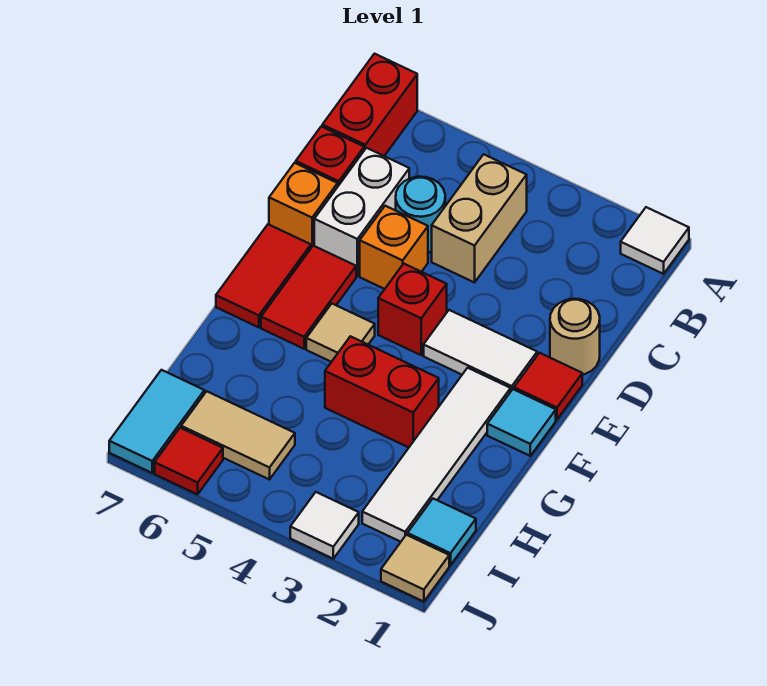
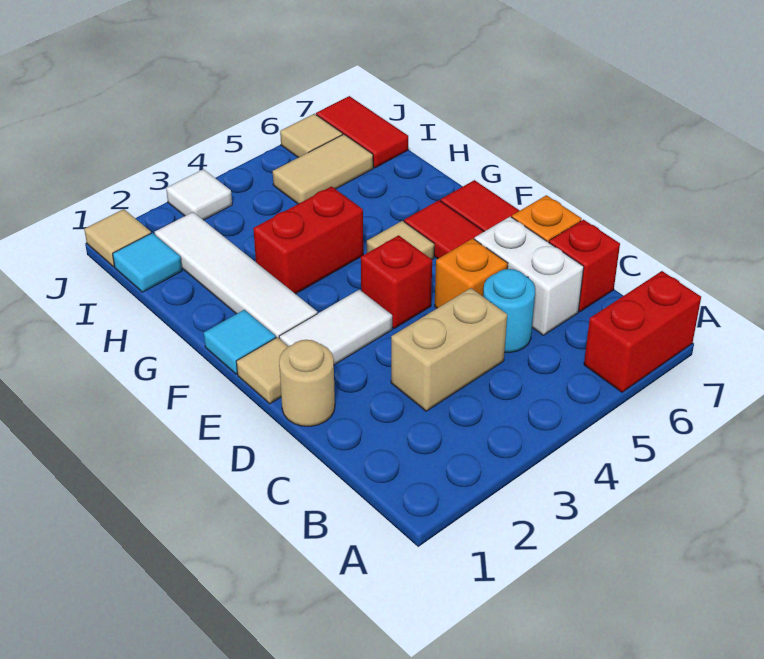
white tile A1 level 1 -> none
red brick A7:B7 level 1 -> red brick A6:A7 level 1
tan brick B4:C4 level 1 -> tan brick C3:C4 level 1
red tile E1 level 1 -> tan tile E1 level 1
cyan tile I7:J7 level 1 -> red tile I7:J7 level 1
red tile J6 level 1 -> tan tile J6 level 1

